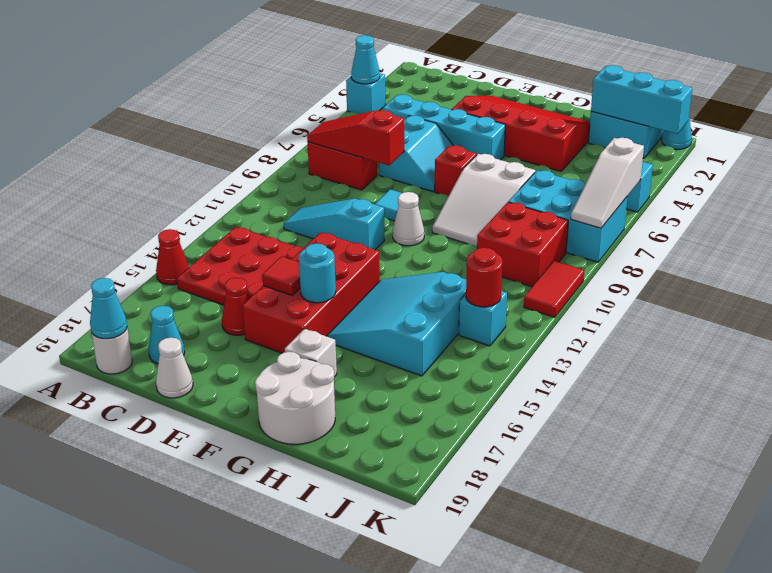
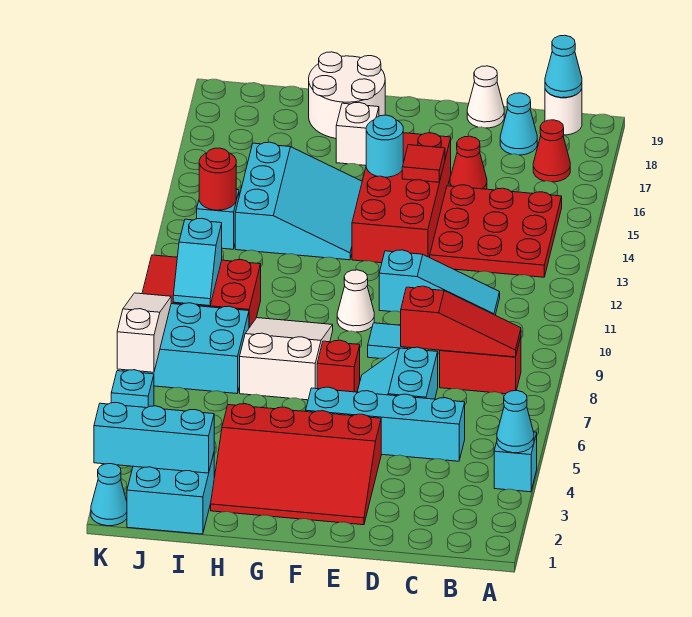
red cone A15 level 1 -> red cone B17 level 1
none -> cyan slope J9:J10 level 2 top 10

